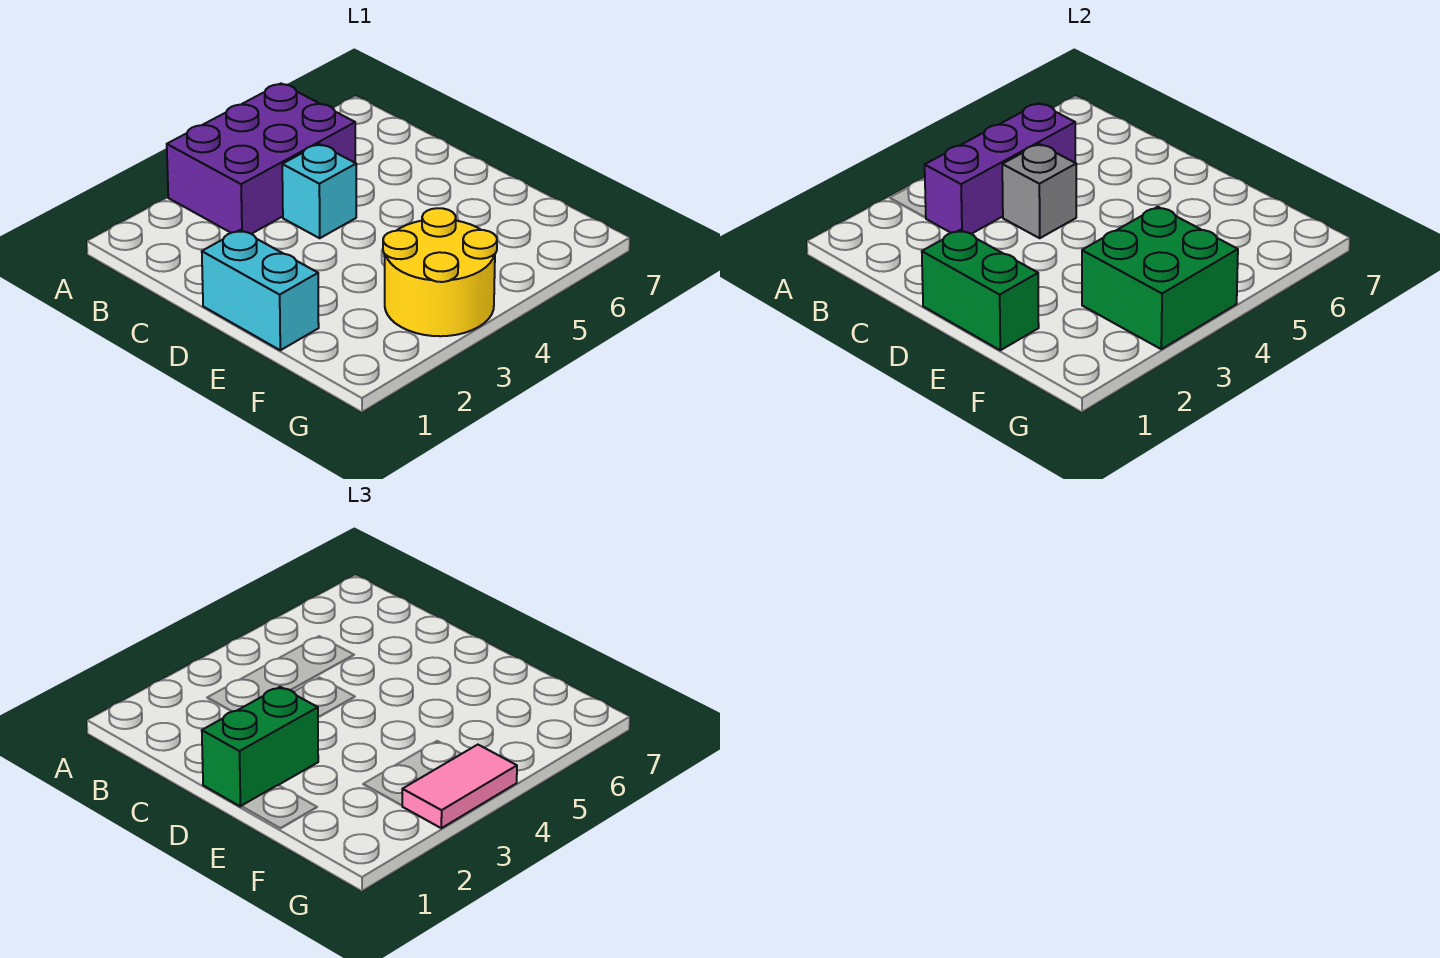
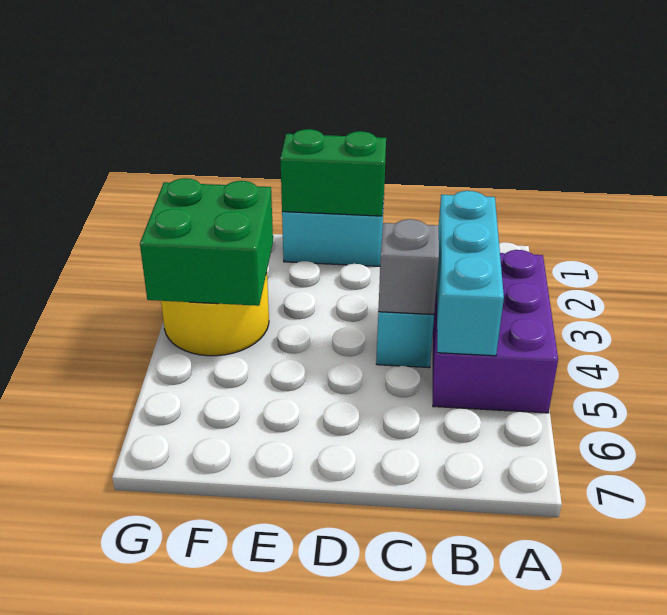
purple brick B3:B5 level 2 -> cyan brick B3:B5 level 2
green brick D1:D2 level 3 -> none
pink tile G3:G4 level 3 -> none

